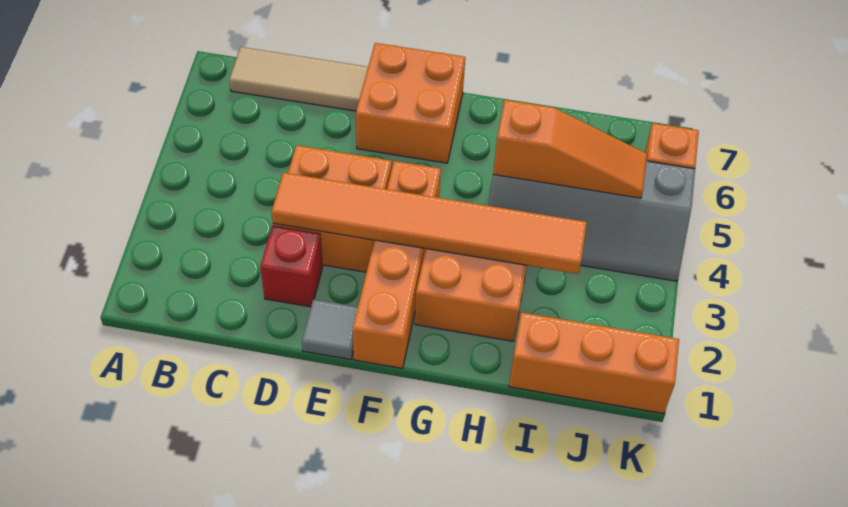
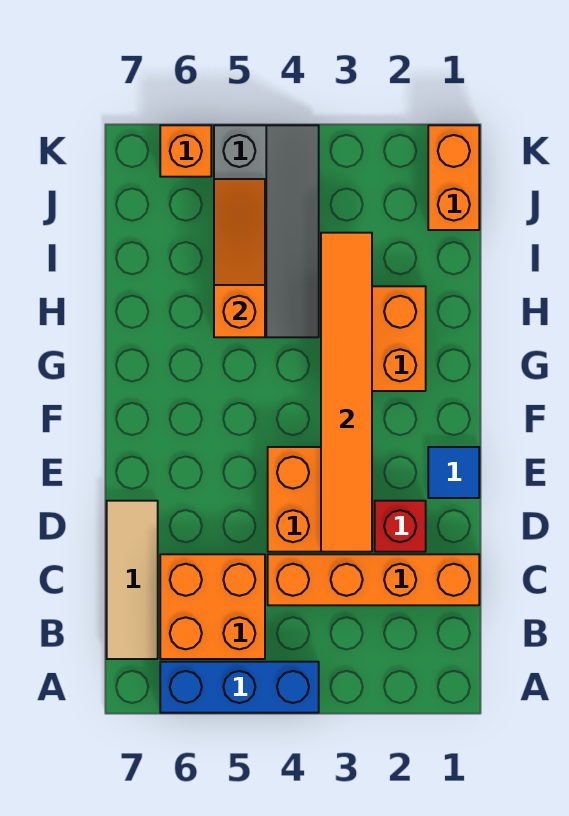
none -> blue brick A4:A6 level 1
grey tile E1 level 1 -> blue tile E1 level 1
orange brick E6:F7 level 1 -> orange brick B5:C6 level 1
orange brick F1:F4 level 1 -> orange brick C1:C4 level 1
orange brick I1:K1 level 1 -> orange brick J1:K1 level 1

